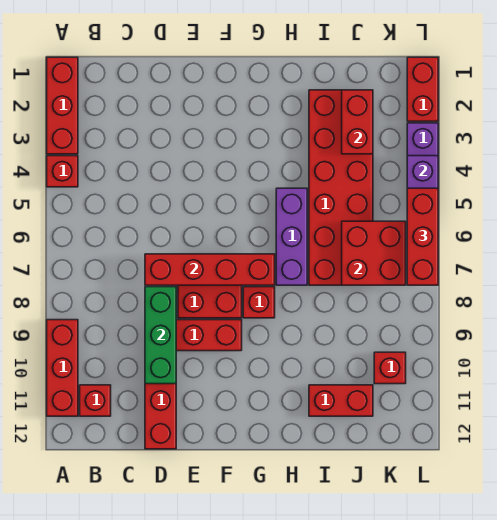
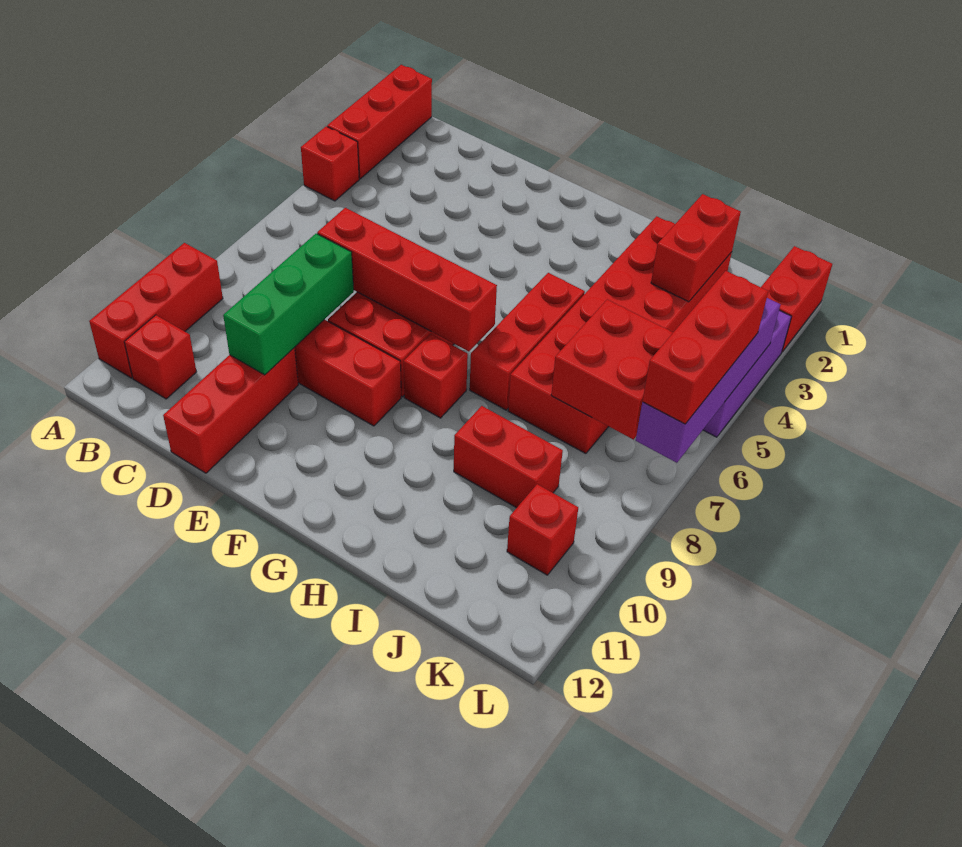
purple brick H5:H7 level 1 -> red brick H5:H7 level 1
red brick I11:J11 level 1 -> red brick I9:J9 level 1

